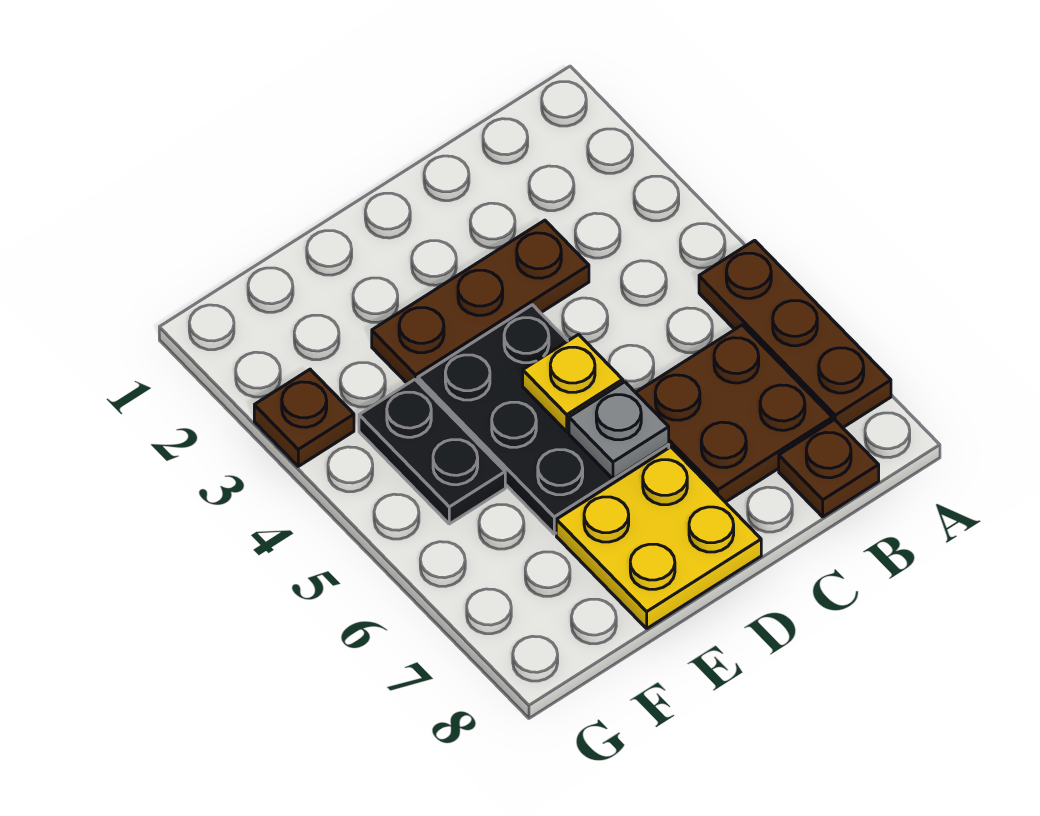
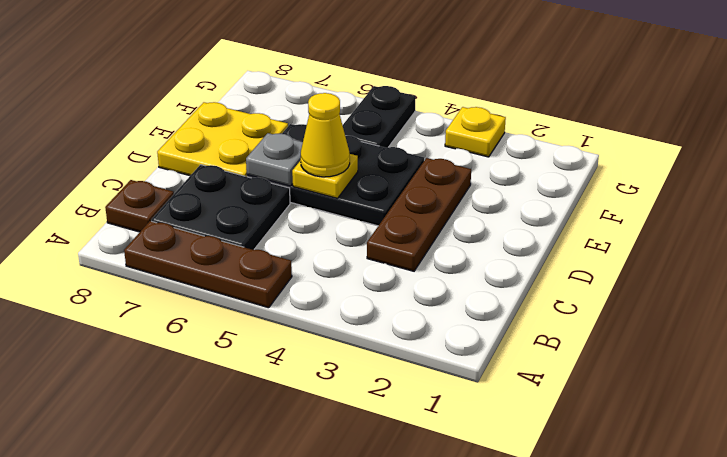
brown plate B6:C7 level 1 -> black plate B6:C7 level 1
none -> yellow cone D5 level 3
black plate F4:F5 level 1 -> black plate F5:G5 level 1
brown plate G3 level 1 -> yellow plate G3 level 1

